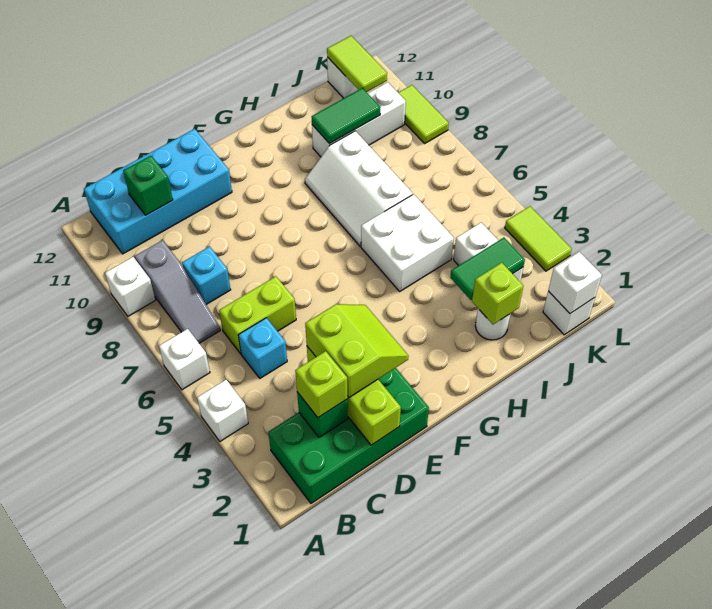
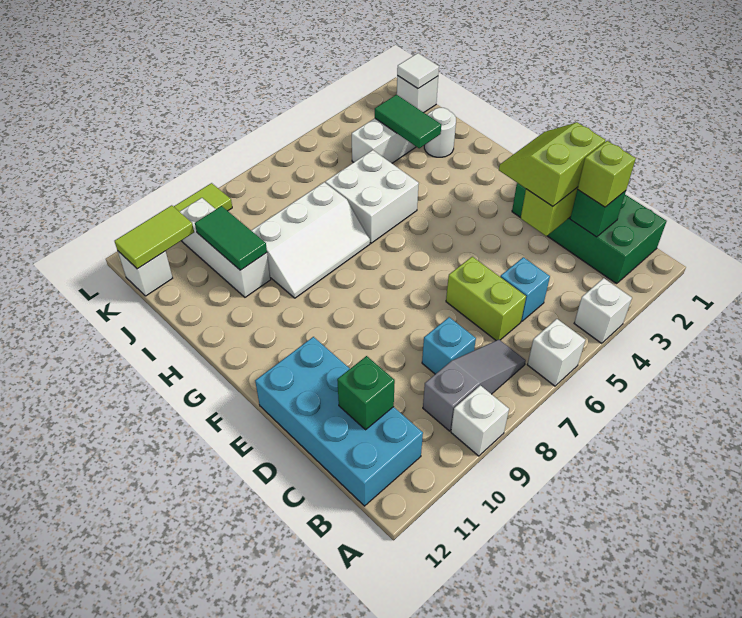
lime brick I2 level 2 -> none
white brick K1 level 2 -> white tile K1 level 2
lime tile L3:L4 level 1 -> none

